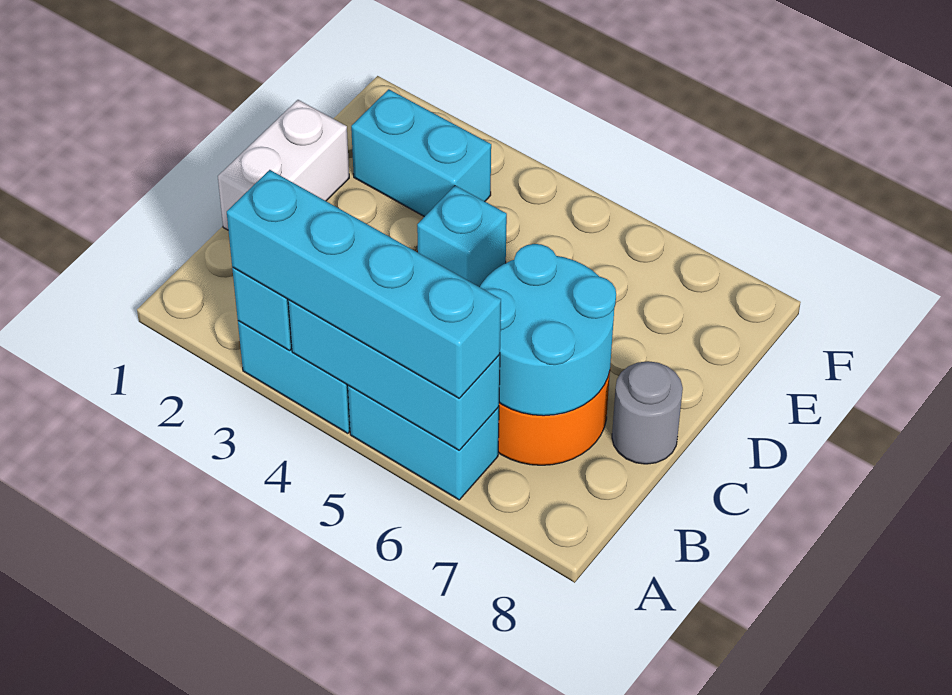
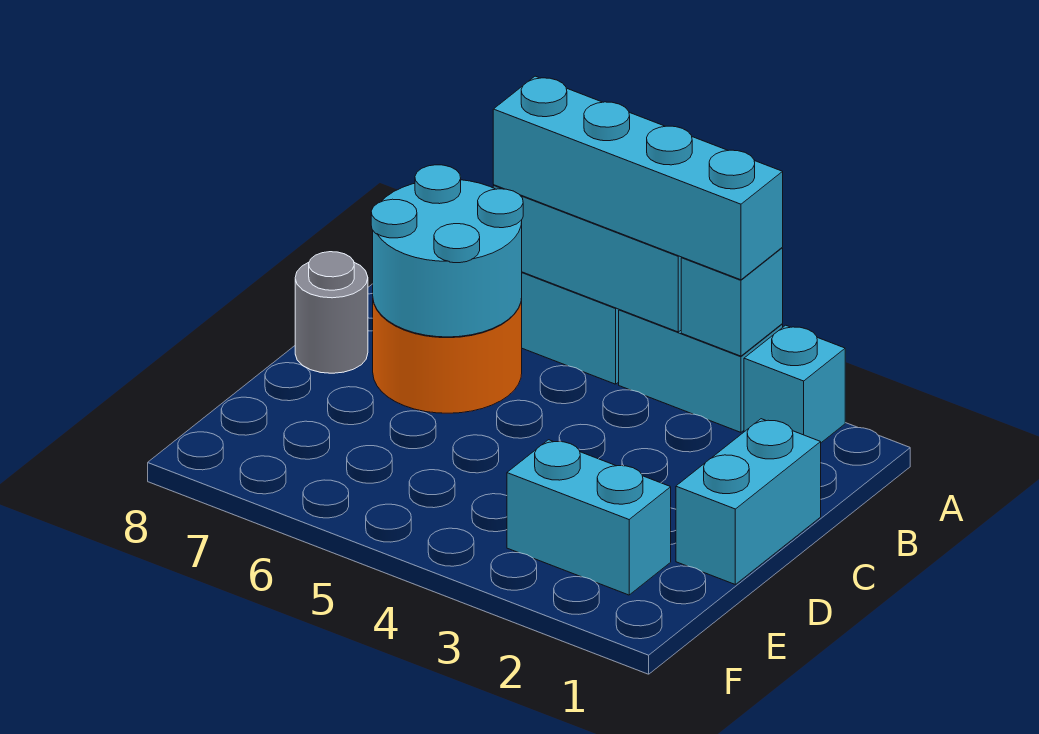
white brick C1:D1 level 1 -> cyan brick C1:D1 level 1
cyan brick D4 level 1 -> cyan brick A2 level 1

